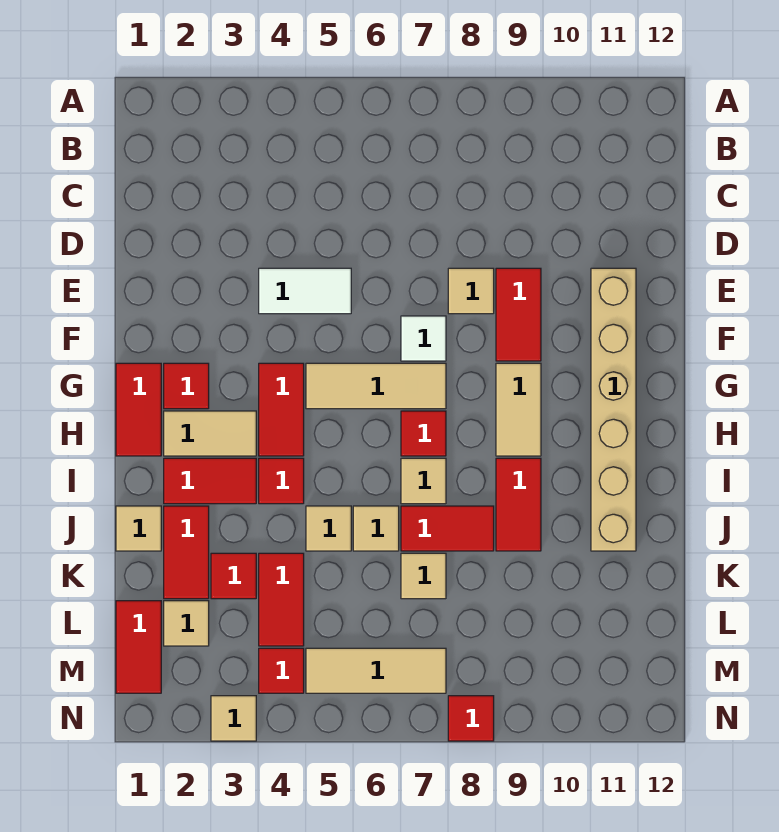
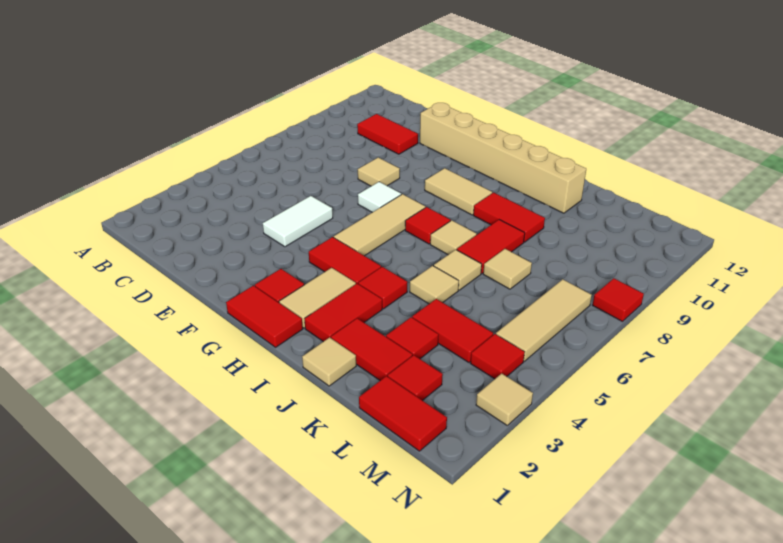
red tile E9:F9 level 1 -> red tile C10:D10 level 1
tan tile L2 level 1 -> red tile L2 level 1

